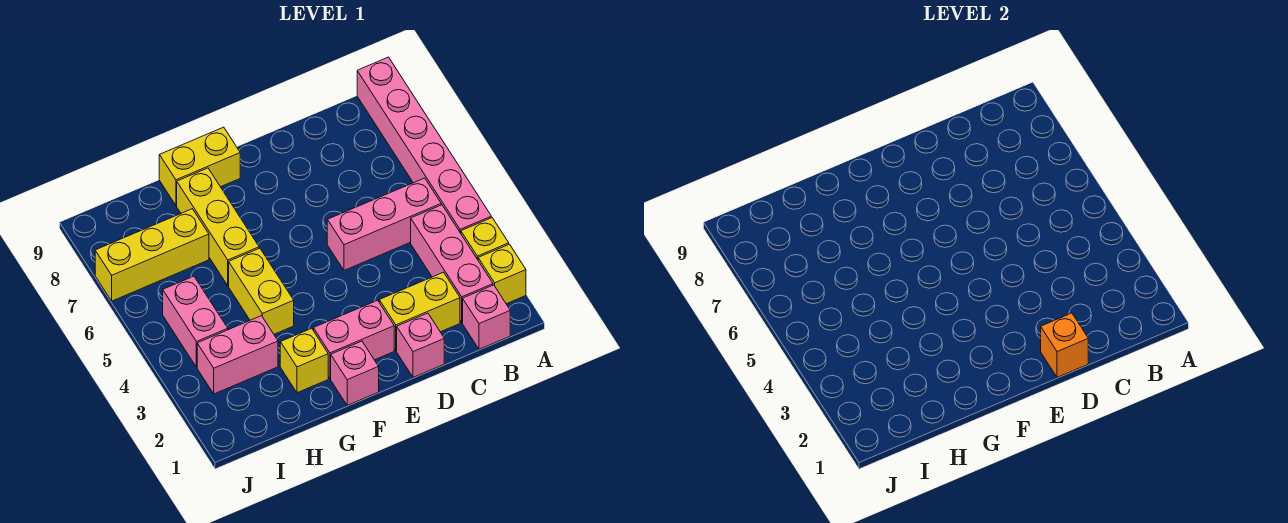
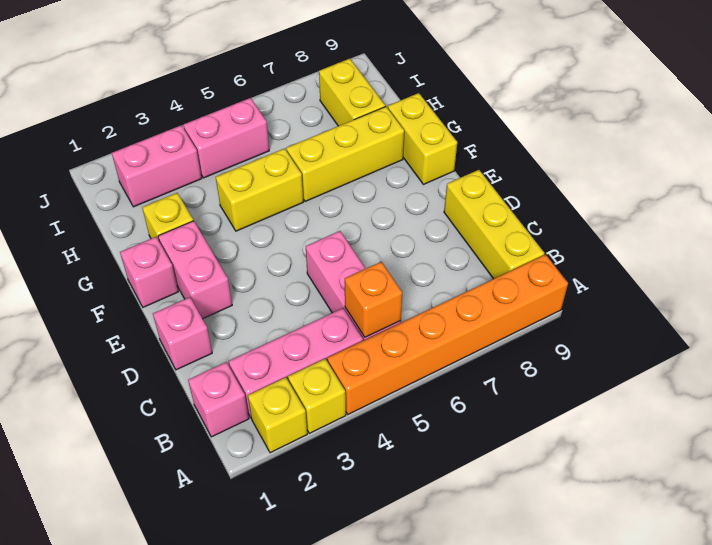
pink brick A4:A9 level 1 -> orange brick A4:A9 level 1
yellow brick C2:D2 level 1 -> yellow brick H8:I8 level 1
orange brick D1 level 2 -> orange brick B5 level 2
pink brick H3:I3 level 1 -> pink brick I2:I3 level 1
yellow brick H7:J7 level 1 -> yellow brick B9:D9 level 1

